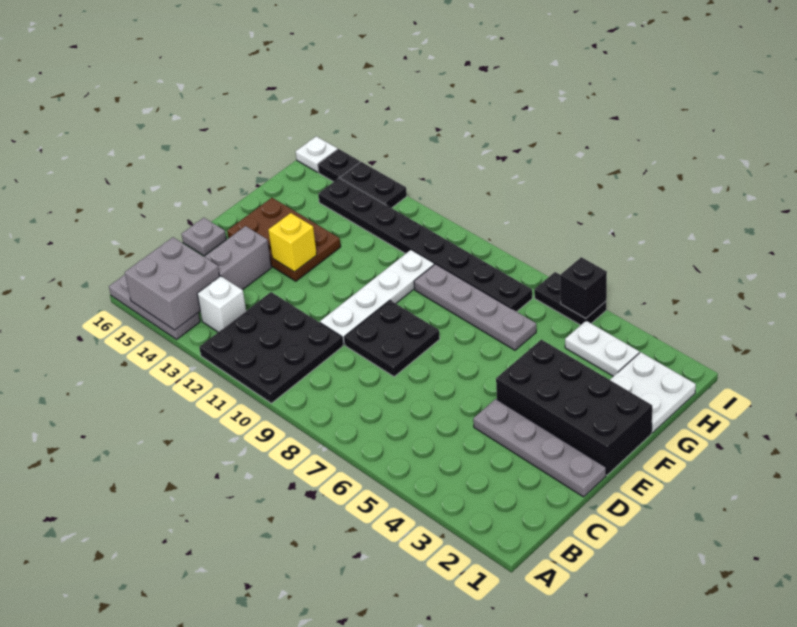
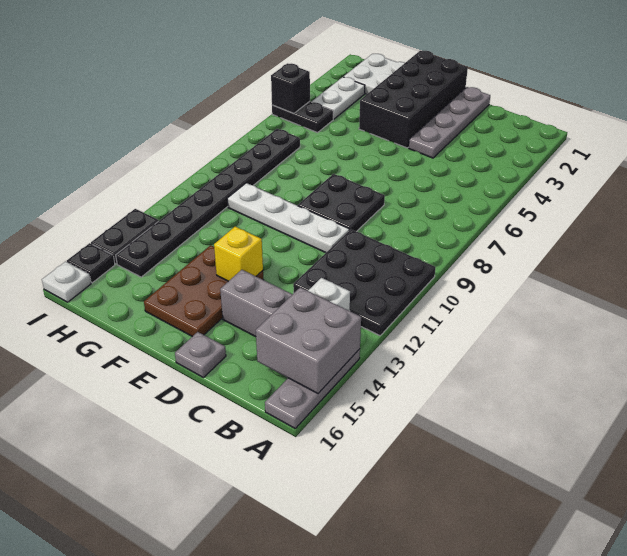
grey plate G6:G9 level 1 -> none
black plate I5:I6 level 1 -> black plate H5:I5 level 1

